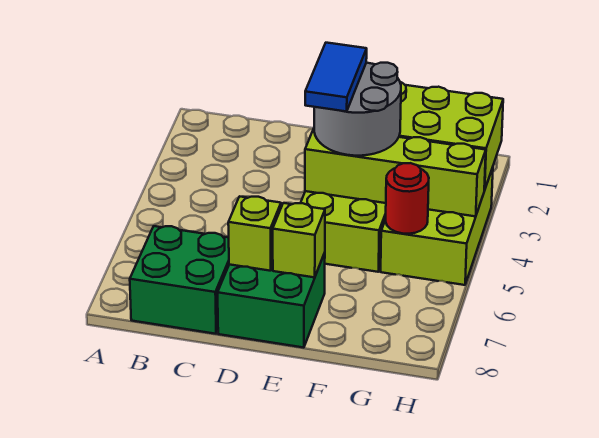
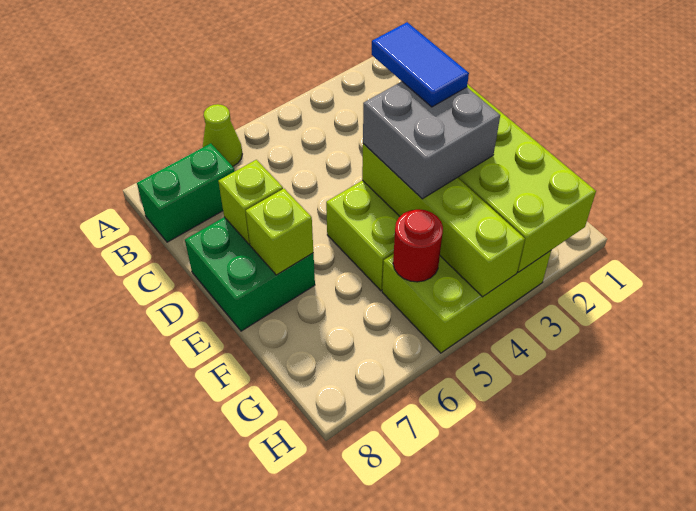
none -> lime cone A6 level 1
green brick B7:C8 level 1 -> green brick B7:B8 level 1
grey round brick E3:F4 level 3 -> grey brick E3:F4 level 3
blue tile E3:E4 level 4 -> blue tile D3:E3 level 4

